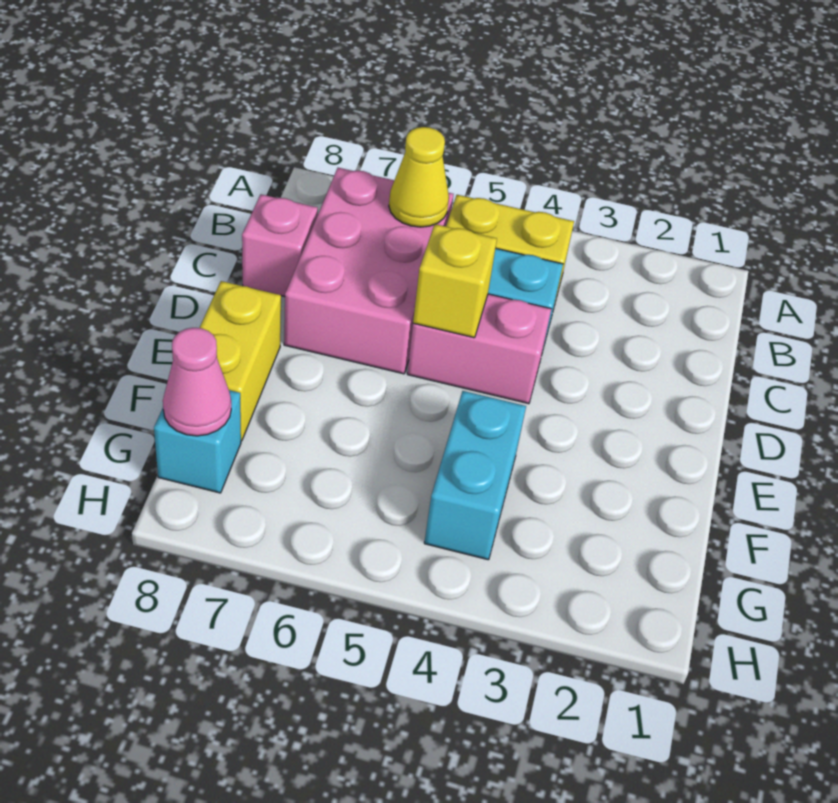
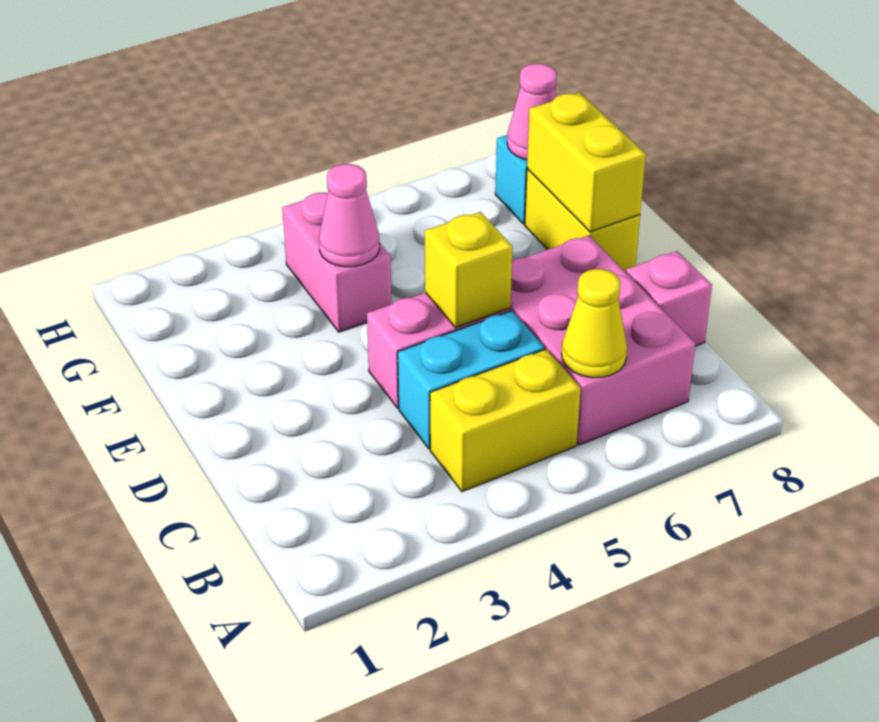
none -> yellow brick E8:F8 level 2
cyan brick F4:G4 level 1 -> pink brick F4:G4 level 1
none -> pink cone F4 level 2

